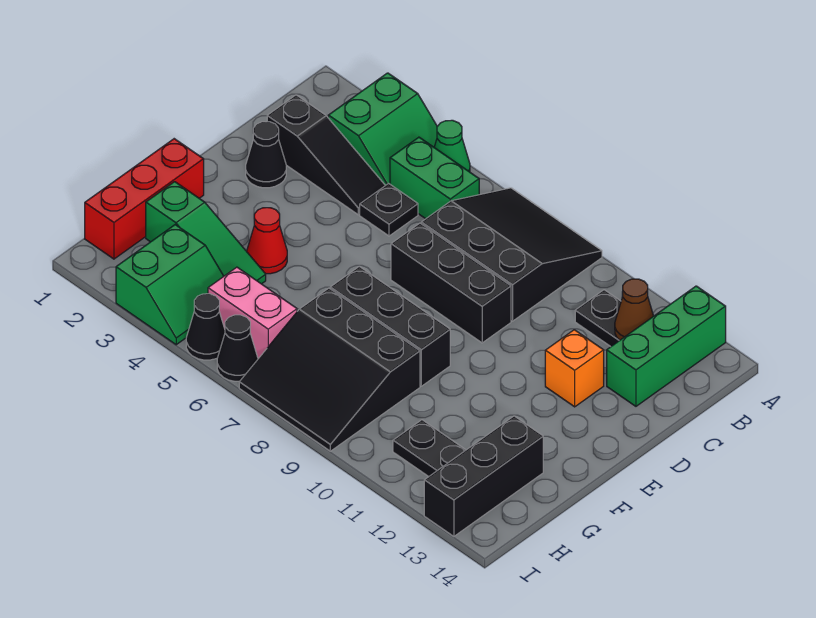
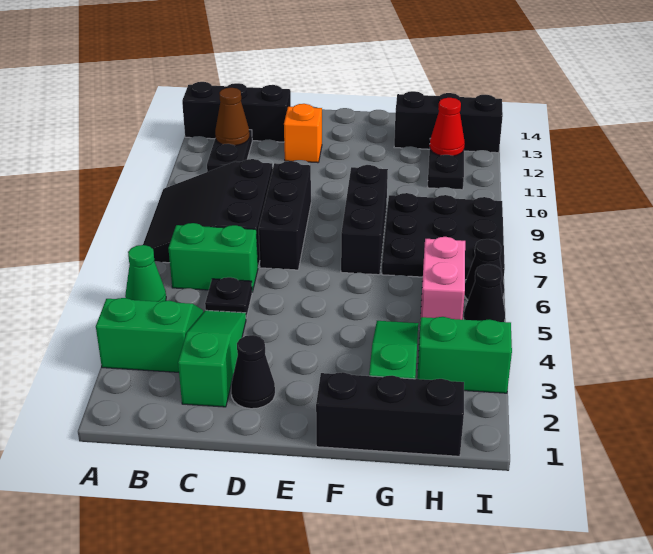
green brick A13:C13 level 1 -> black brick A13:C13 level 1
green brick B5:B6 level 1 -> green brick B6:C6 level 1
black slope C2:C4 level 1 top 2 -> green slope C2:C4 level 1 top 2
red brick F1:H1 level 1 -> black brick F1:H1 level 1
red cone F4 level 1 -> red cone H12 level 2
black slope G7:I9 level 1 top G -> black plate G7:I9 level 1

